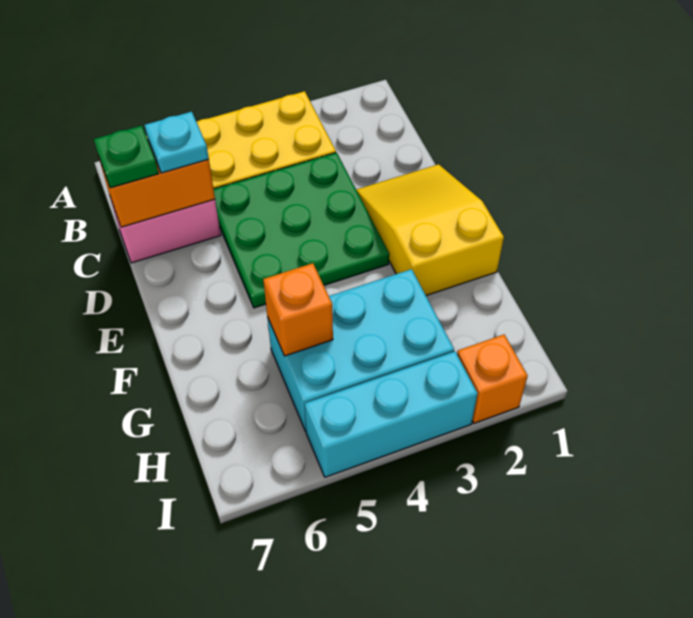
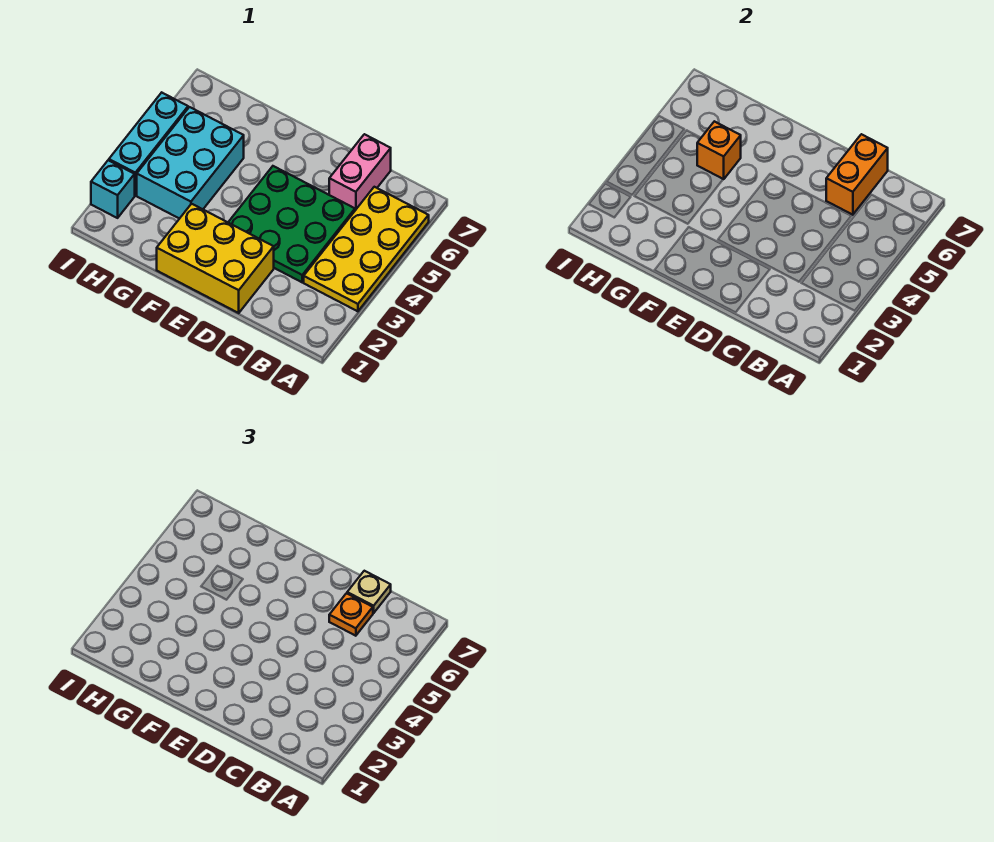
cyan plate C6 level 3 -> orange plate C6 level 3
green plate C7 level 3 -> tan plate C7 level 3
yellow slope D1:F2 level 1 top F -> yellow brick D1:F2 level 1
orange brick I2 level 1 -> cyan brick I2 level 1

